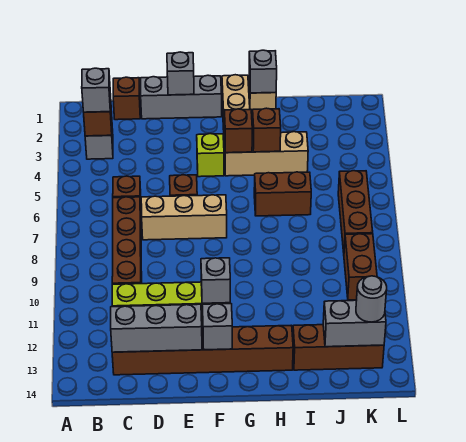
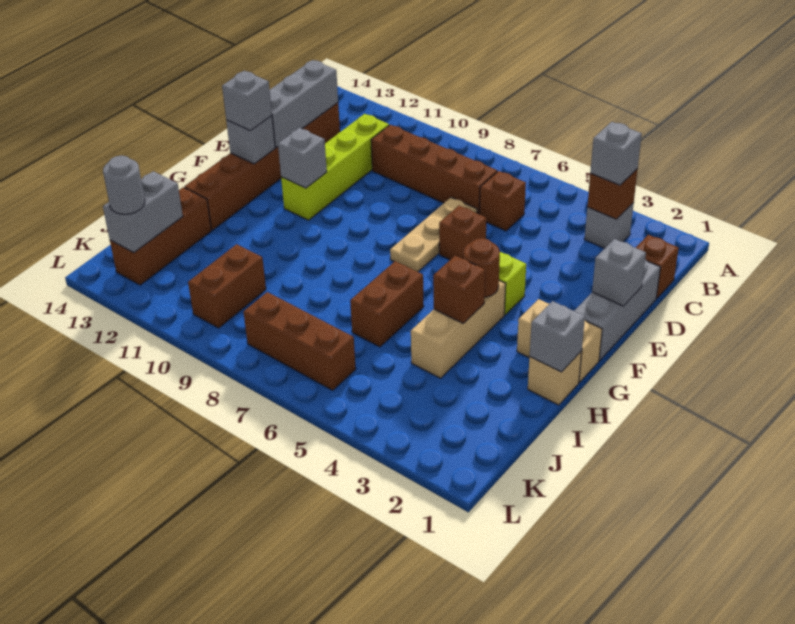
tan brick D7:F7 level 1 -> tan plate D7:F7 level 1
none -> grey brick F13 level 3
brown brick G4 level 2 -> brown round brick G4 level 2
brown brick K9:K10 level 1 -> brown brick J10:K10 level 1

